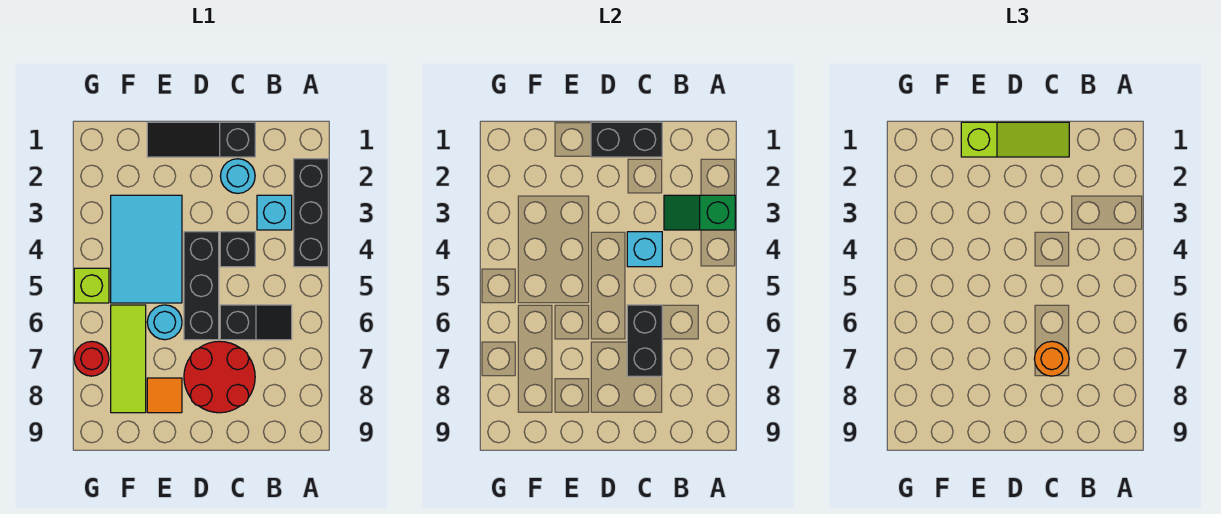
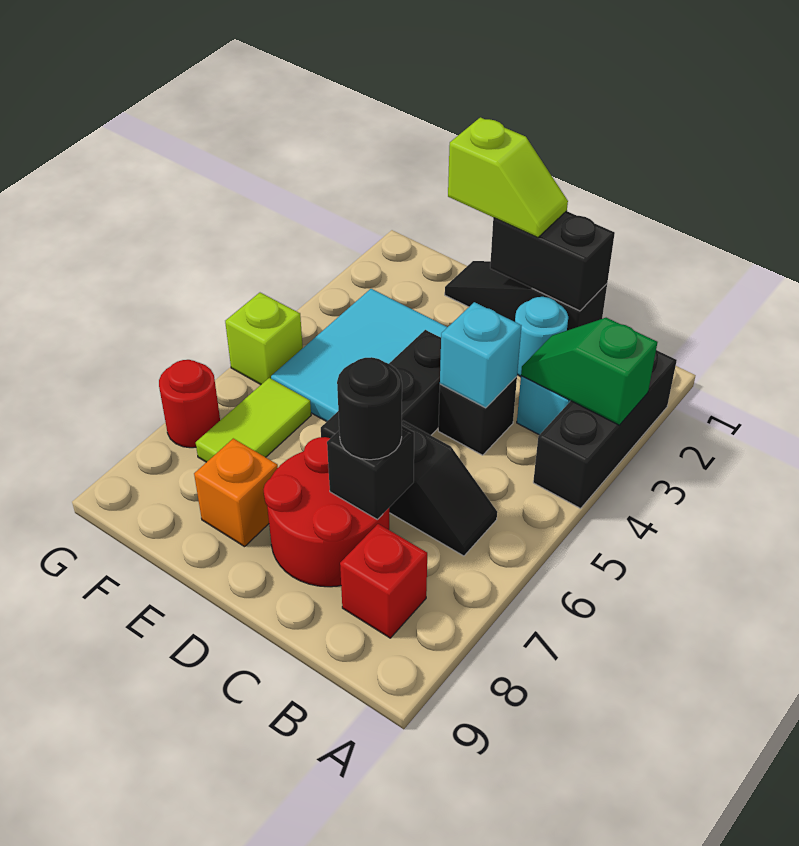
none -> red brick B8 level 1
lime slope C1:E1 level 3 top E -> lime slope D1:E1 level 3 top E
black brick C6:C7 level 2 -> black brick C7 level 2
orange round brick C7 level 3 -> black round brick C7 level 3
cyan round brick E6 level 1 -> none
orange tile E8 level 1 -> orange brick E8 level 1
lime tile F6:F8 level 1 -> lime tile F6:F7 level 1

